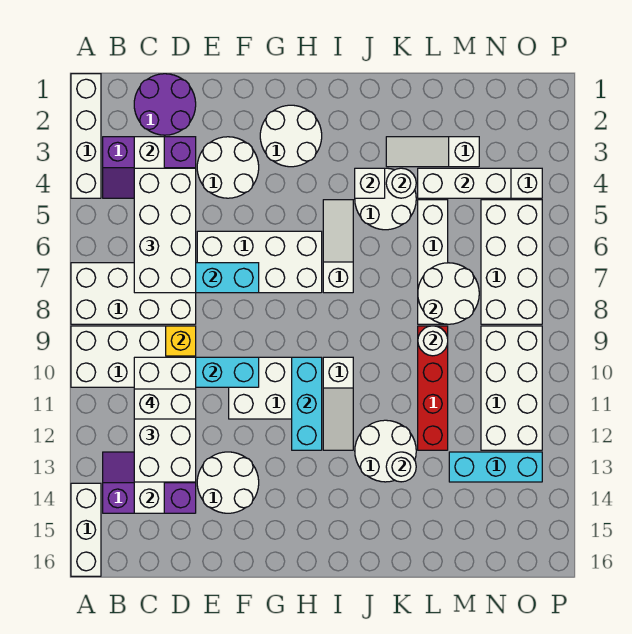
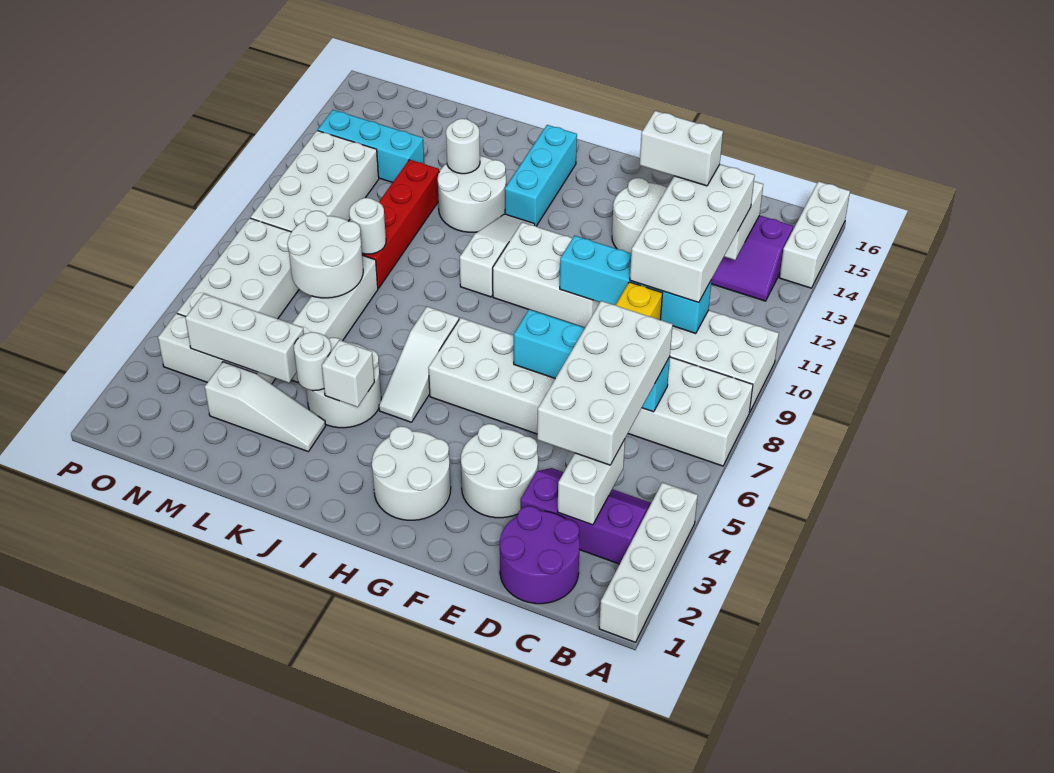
white brick C11:D11 level 4 -> white brick D13:E13 level 4
cyan brick H10:H12 level 2 -> cyan brick I13:I15 level 1

